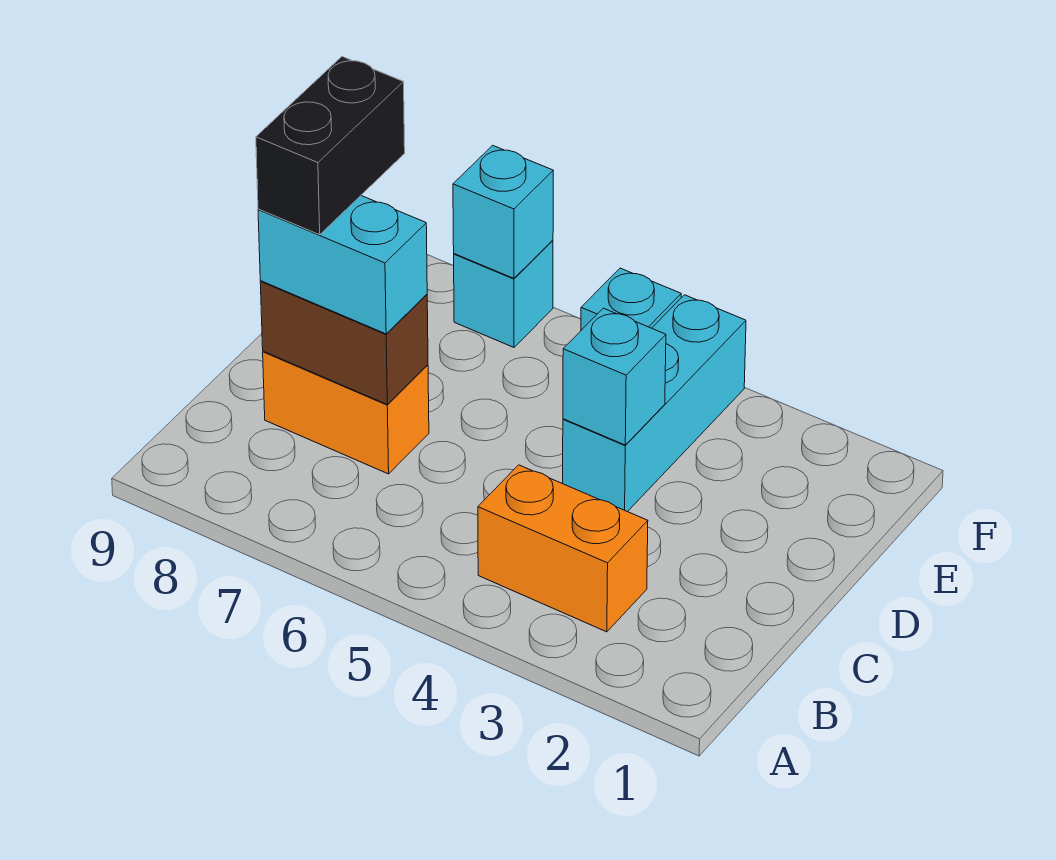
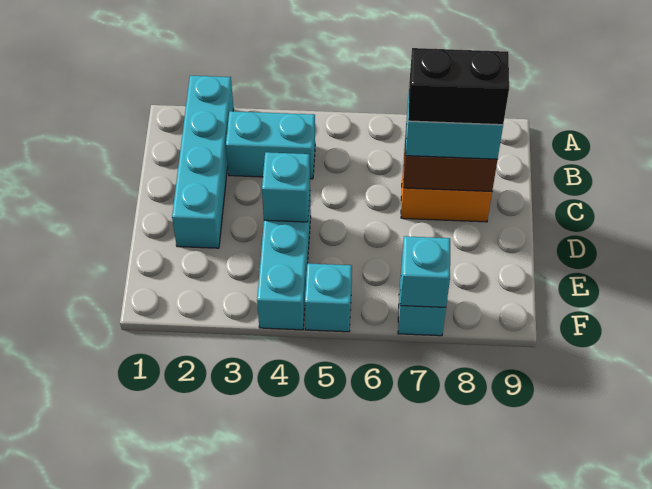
none -> cyan brick A2:D2 level 1
orange brick B3:B4 level 1 -> cyan brick B3:B4 level 1
black brick C8:D8 level 4 -> black brick C7:C8 level 4

